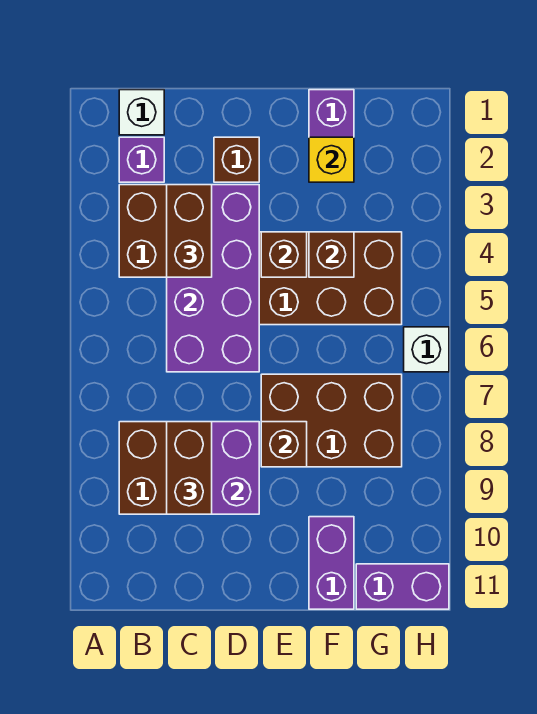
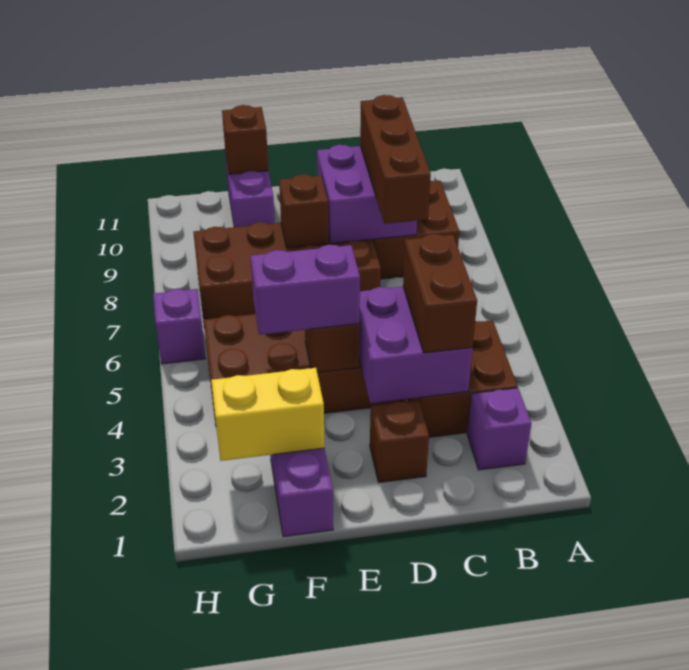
white brick B1 level 1 -> none
purple brick C3:D6 level 2 -> purple brick C3:D4 level 2
brown brick C8:C9 level 3 -> brown brick C7:C9 level 3
brown brick E7:G8 level 1 -> brown brick D7:G8 level 1
yellow brick F2 level 2 -> yellow brick F2:G2 level 2
brown brick F4 level 2 -> brown brick F11 level 2
purple brick G11:H11 level 1 -> purple brick E4:F4 level 3
white brick H6 level 1 -> purple brick H6 level 1

